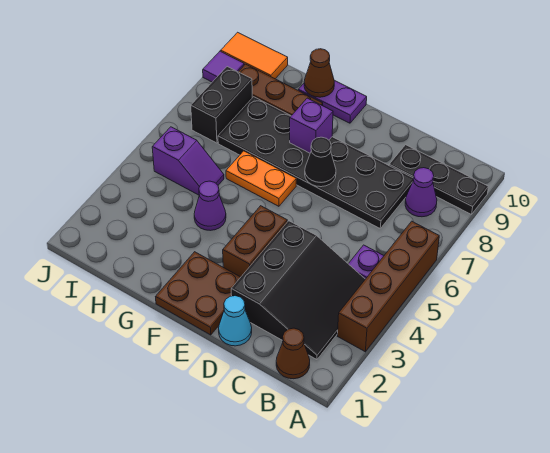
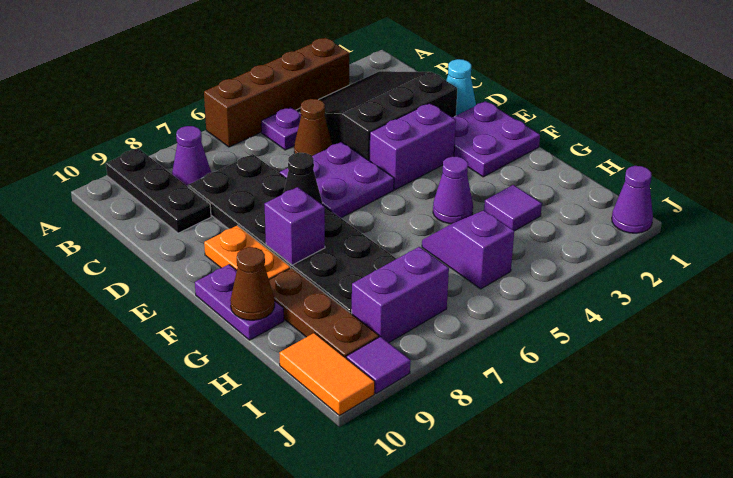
brown cone B1 level 1 -> brown cone C5 level 1
none -> purple plate D5:E6 level 1
brown plate E1:F2 level 1 -> purple plate E1:F2 level 1
brown brick E3:E4 level 1 -> purple brick E3:E4 level 1
orange plate F6:G6 level 1 -> orange plate E9:F9 level 1
none -> purple tile H3 level 1
black brick I7:I8 level 1 -> purple brick I7:I8 level 1
none -> purple cone J1 level 1

